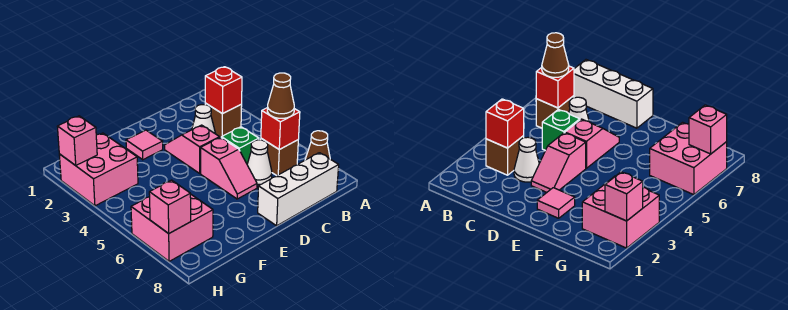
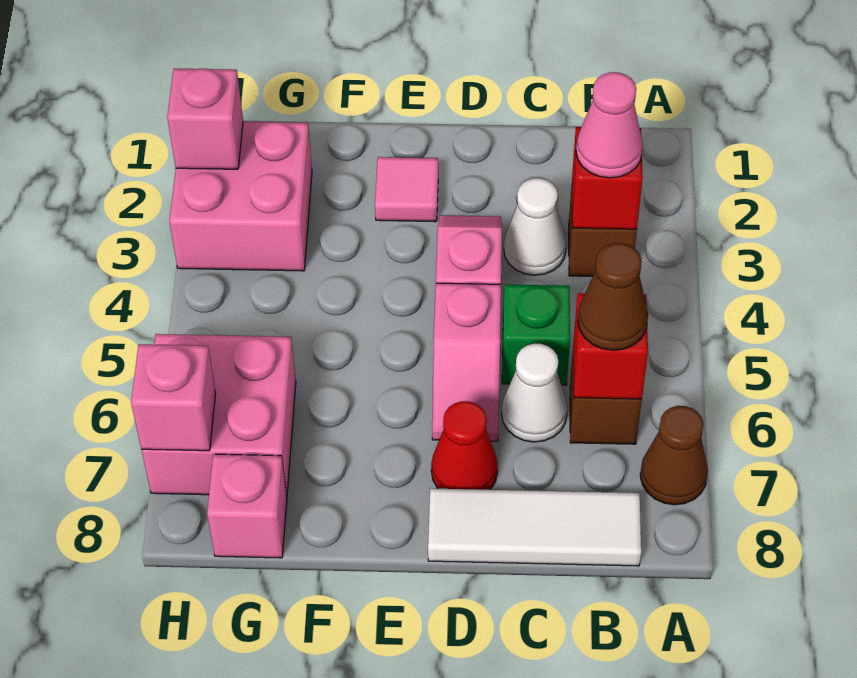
none -> pink cone B3 level 3
white brick B8:D8 level 1 -> white tile B8:D8 level 1
none -> red cone D7 level 1
none -> pink brick G8 level 1

